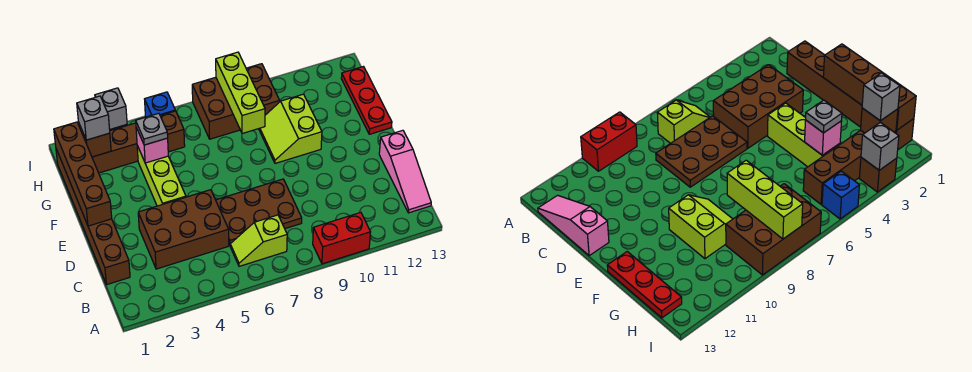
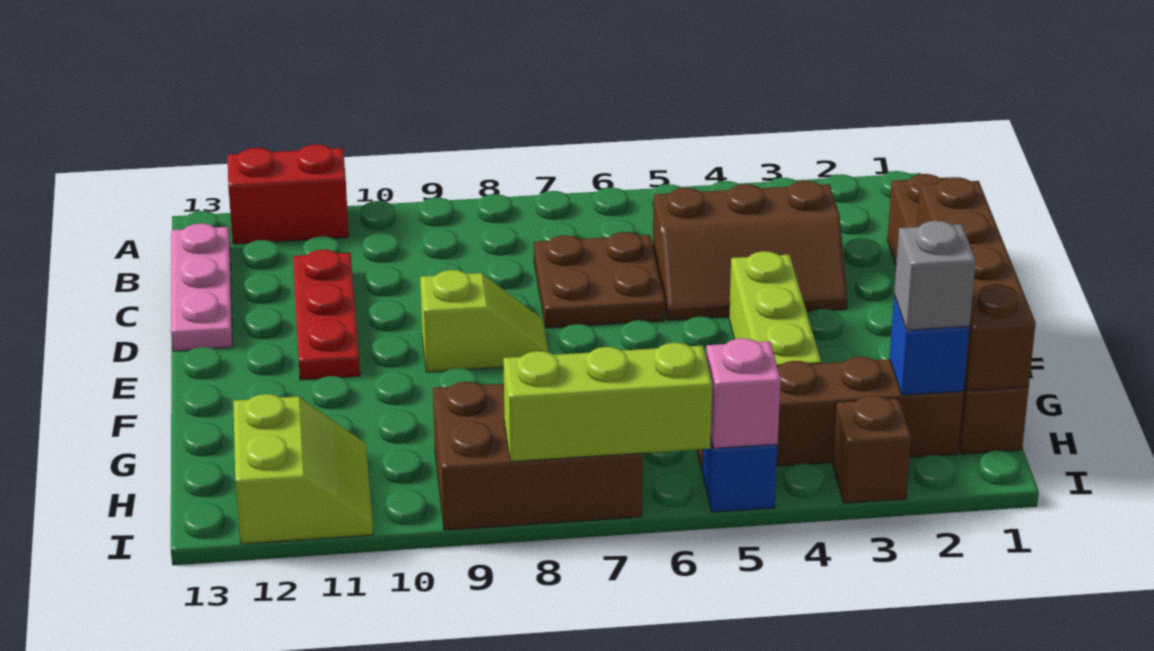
red brick A9:A10 level 1 -> red brick A11:A12 level 1
lime slope B6:B7 level 1 top 7 -> lime slope E8:E9 level 1 top 9
pink slope B13:D13 level 1 top D -> pink plate B13:D13 level 1
brown brick C3:D5 level 1 -> brown slope C3:D5 level 1 top C
brown plate C6:D8 level 1 -> brown plate C6:D7 level 1
lime slope F9:G10 level 1 top 10 -> lime slope H11:I12 level 1 top 12
red plate F13:H13 level 1 -> red plate C11:E11 level 1
pink brick G4 level 2 -> pink brick I5 level 2
grey plate G4 level 3 -> none
lime brick G8:I8 level 2 -> lime brick I6:I8 level 2
brown brick H2 level 2 -> blue brick H2 level 2
grey brick I3 level 2 -> none

